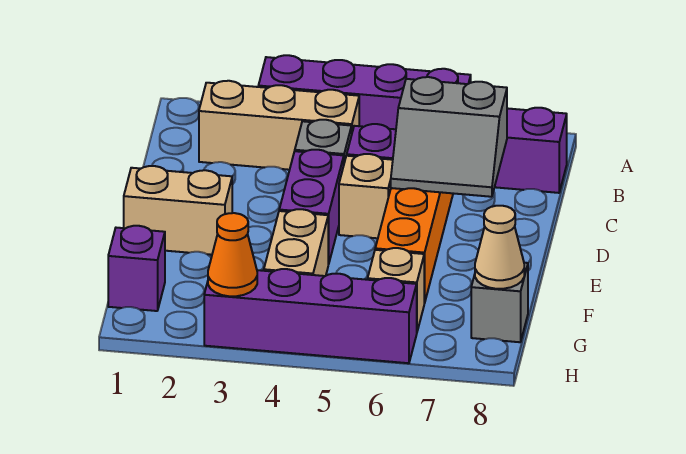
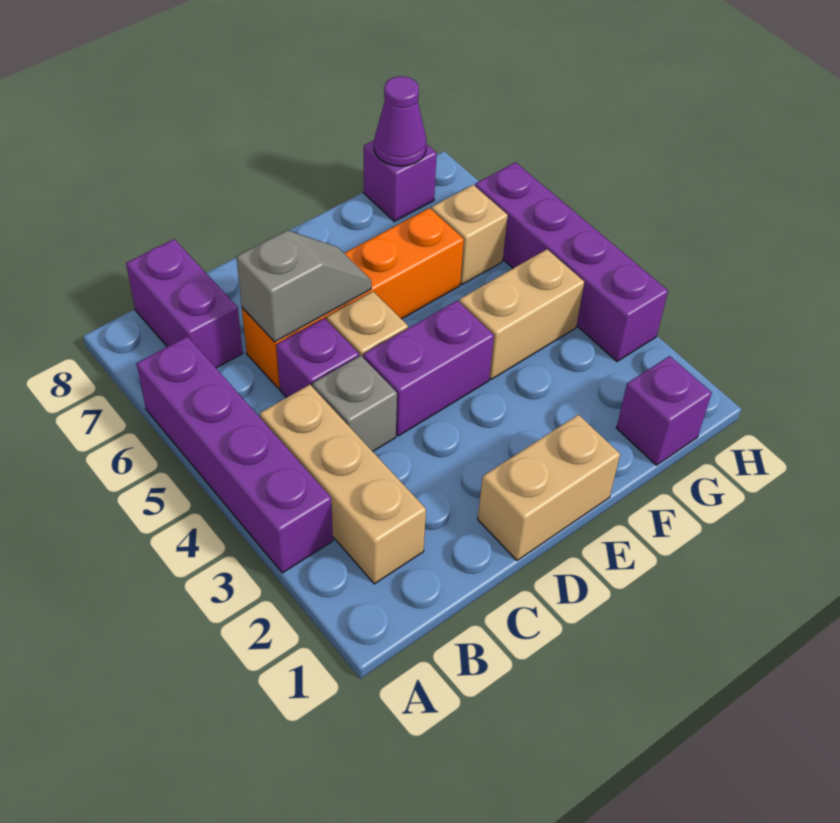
grey slope C6:D7 level 2 top C -> grey slope C6:D6 level 2 top C
tan brick E1:E2 level 1 -> tan brick D1:E1 level 1
grey brick G8 level 1 -> purple brick G8 level 1
tan cone G8 level 2 -> purple cone G8 level 2
orange cone H3 level 2 -> none

